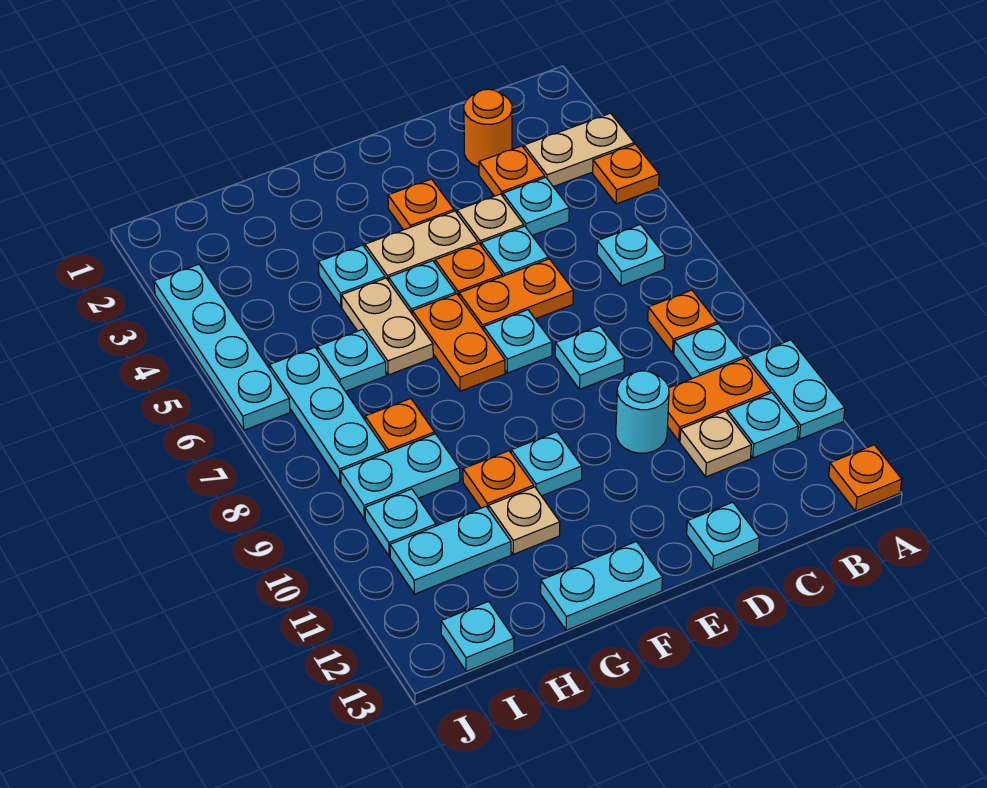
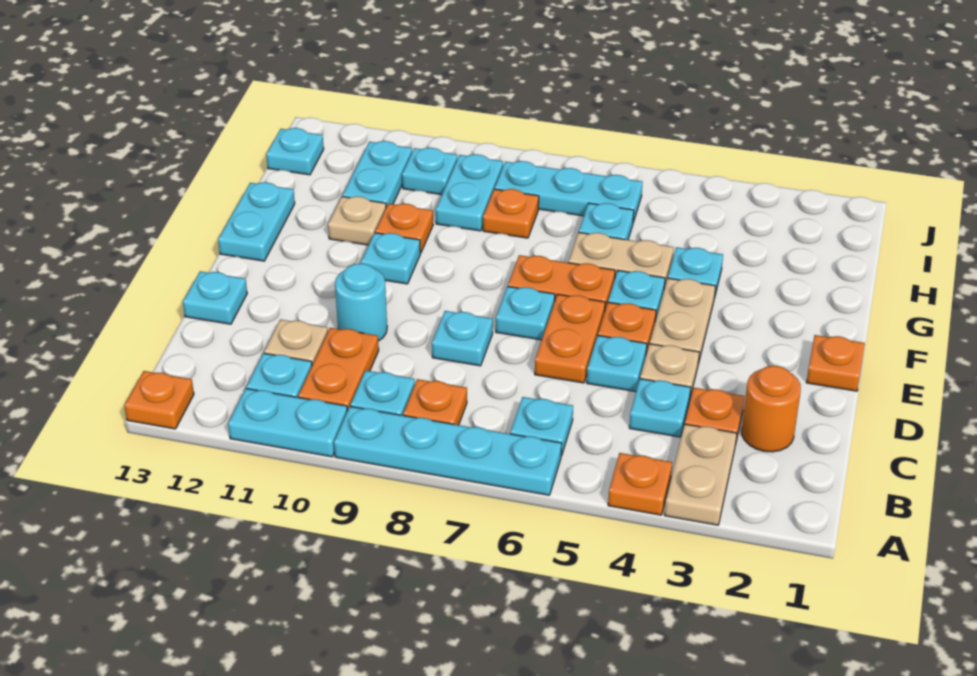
orange plate E3 level 1 -> orange plate E1 level 1
cyan plate J3:J6 level 1 -> cyan plate A6:A9 level 1

